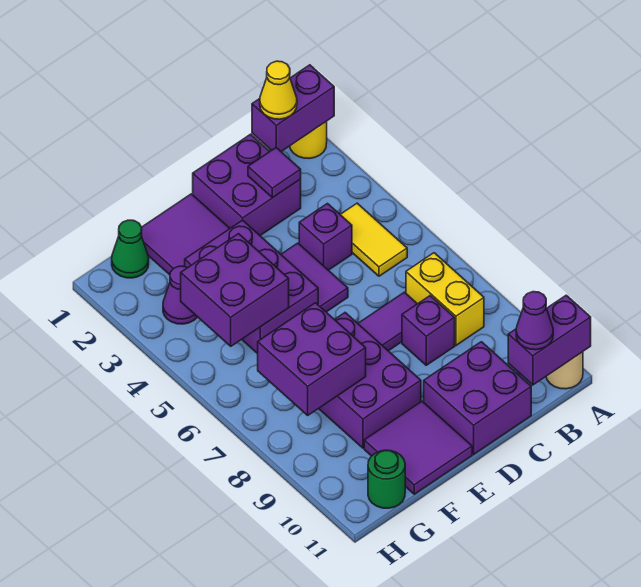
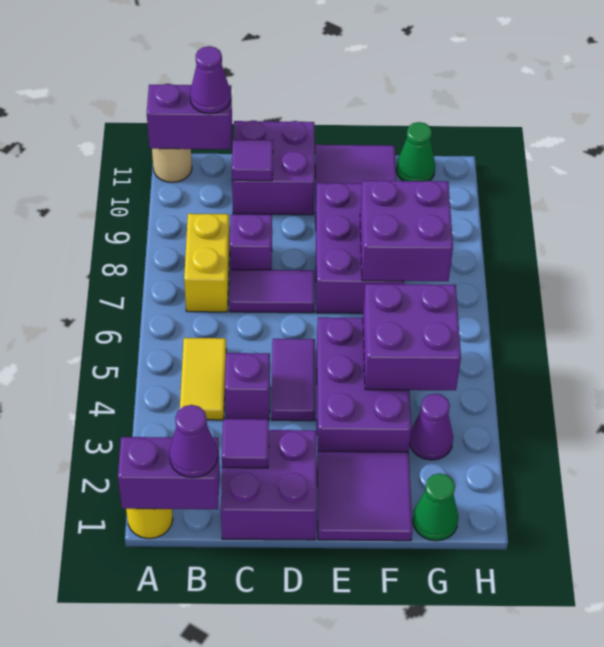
yellow cone B1 level 3 -> purple cone B1 level 3
none -> purple tile C10 level 2
green round brick G11 level 1 -> green cone G11 level 1

